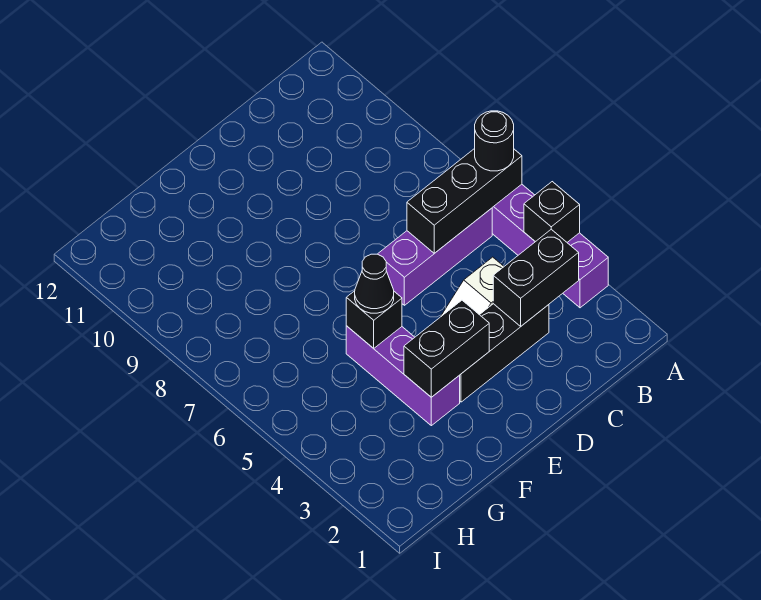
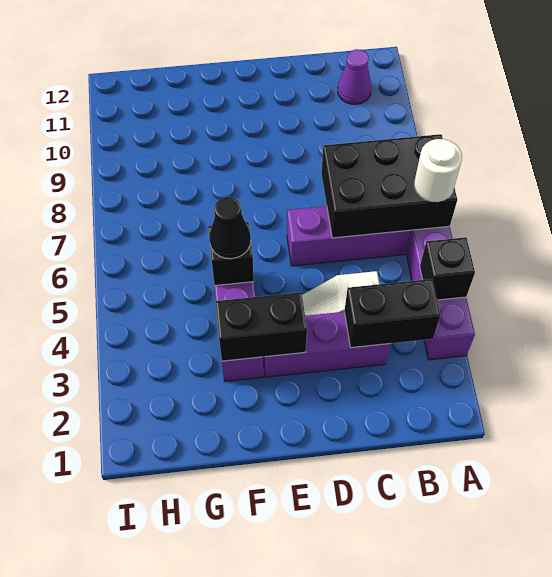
black brick A6:C6 level 2 -> black brick A6:C7 level 2
black round brick A6 level 3 -> white round brick A6 level 3
none -> purple cone B11 level 1
black brick C3:E3 level 1 -> purple brick C3:E3 level 1

